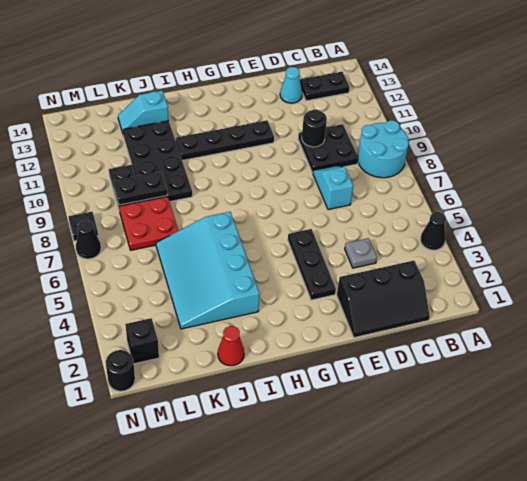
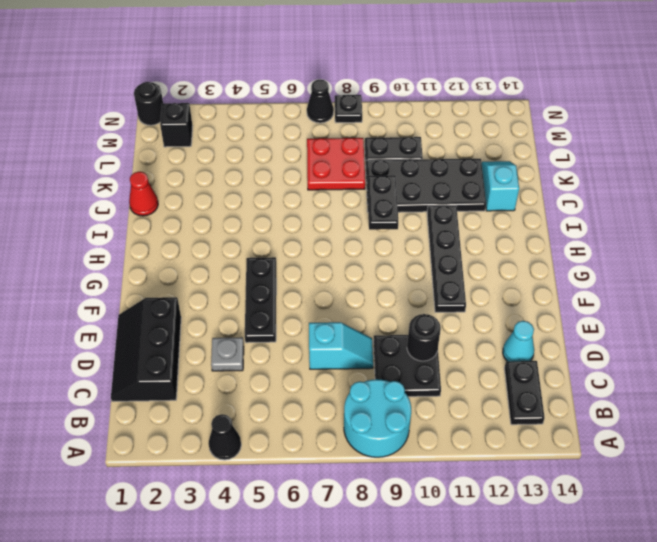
black plate F3:F5 level 1 -> black plate E5:G5 level 1
cyan slope I3:K6 level 1 top I -> none
black plate K9:L9 level 2 -> black plate I9:J9 level 2

